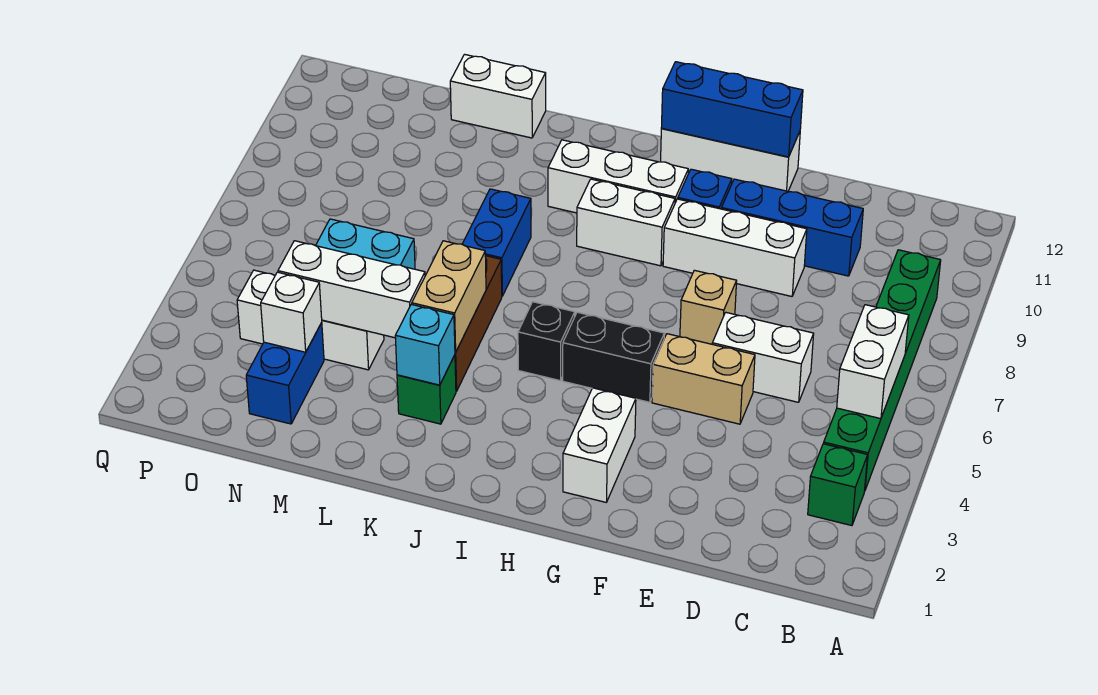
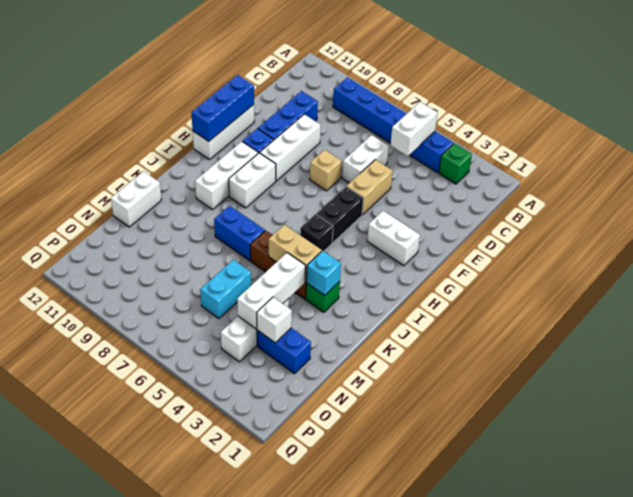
green brick B4:B9 level 1 -> blue brick B4:B9 level 1
white brick B5:B6 level 2 -> white brick B5:C5 level 2

